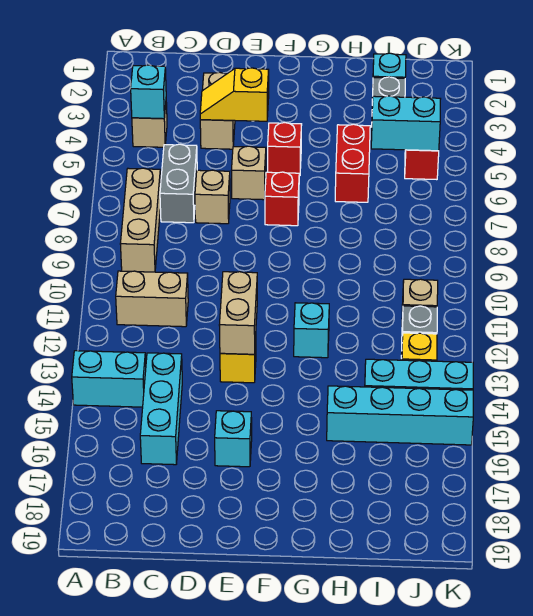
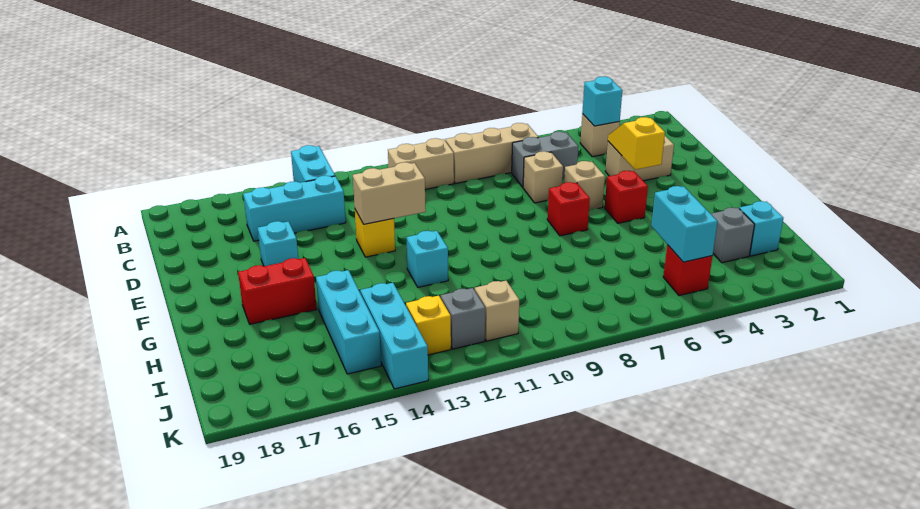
tan brick B11:C11 level 1 -> tan brick B10:B11 level 1
red brick H5:H6 level 1 -> red brick G16:G17 level 1
cyan brick H15:K15 level 1 -> cyan brick H15:J15 level 1

